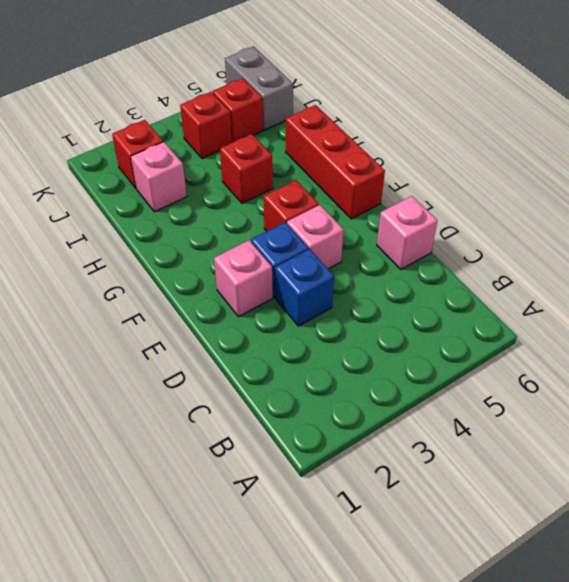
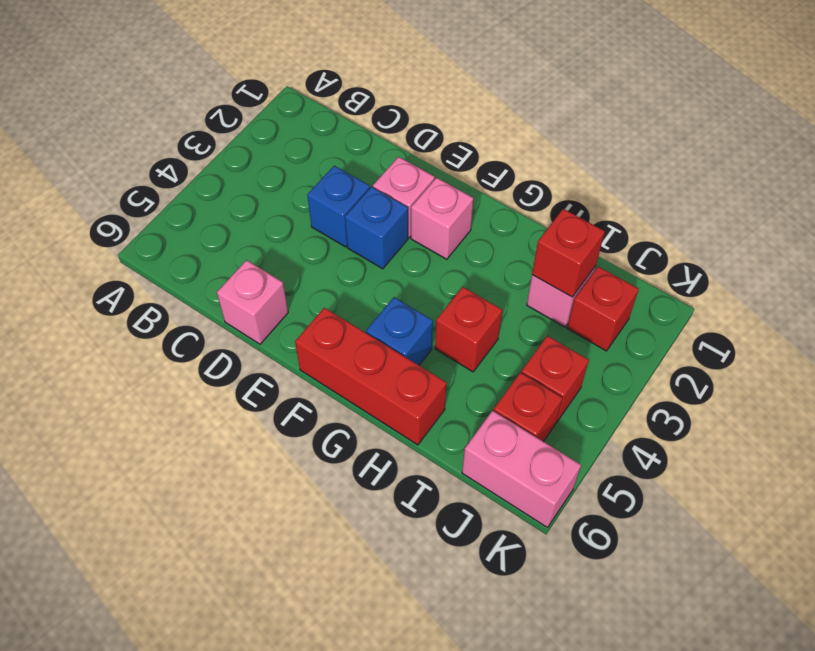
pink brick E4 level 1 -> pink brick F2 level 1
red brick F4 level 1 -> red brick I2 level 2
none -> blue brick G5 level 1
grey brick J6:K6 level 1 -> pink brick J6:K6 level 1

